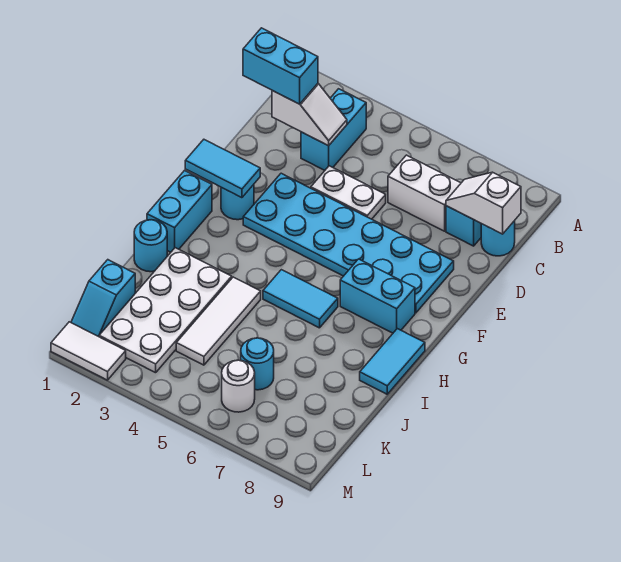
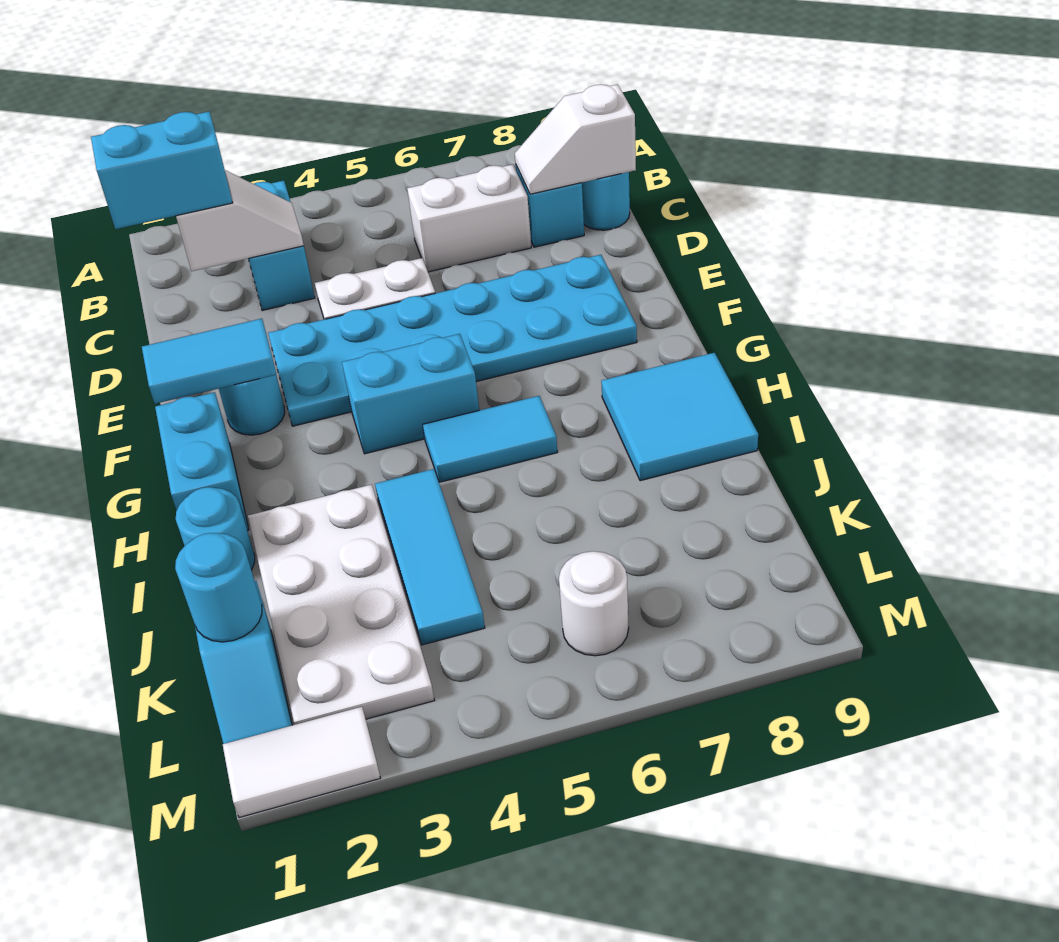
cyan brick G7:G8 level 1 -> cyan brick G4:G5 level 1
cyan tile H9:I9 level 1 -> cyan tile H8:I9 level 1
white tile I4:K4 level 1 -> cyan tile I4:K4 level 1
cyan round brick K6 level 1 -> cyan round brick K1 level 2

